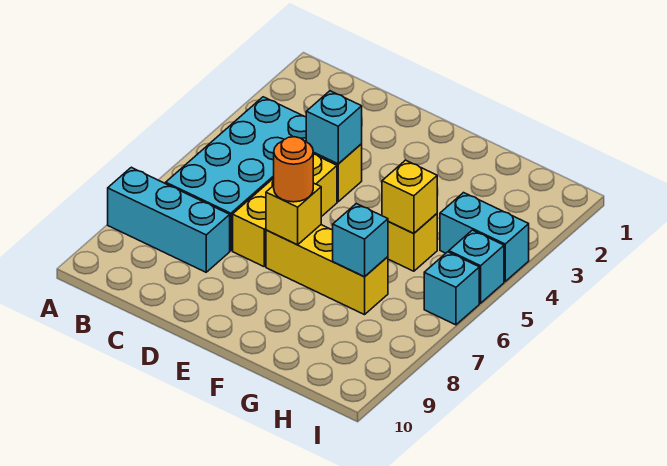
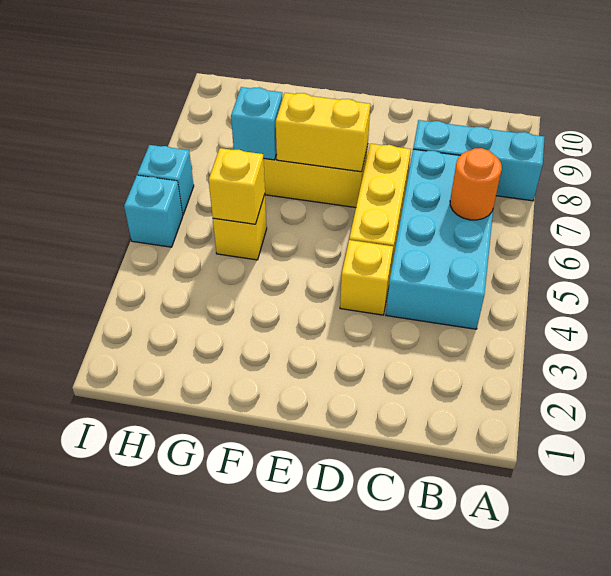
cyan brick D4 level 2 -> none
yellow brick E7 level 2 -> yellow brick E7:F7 level 2
orange round brick E7 level 3 -> orange round brick B6 level 2
cyan brick H4:I4 level 1 -> none

